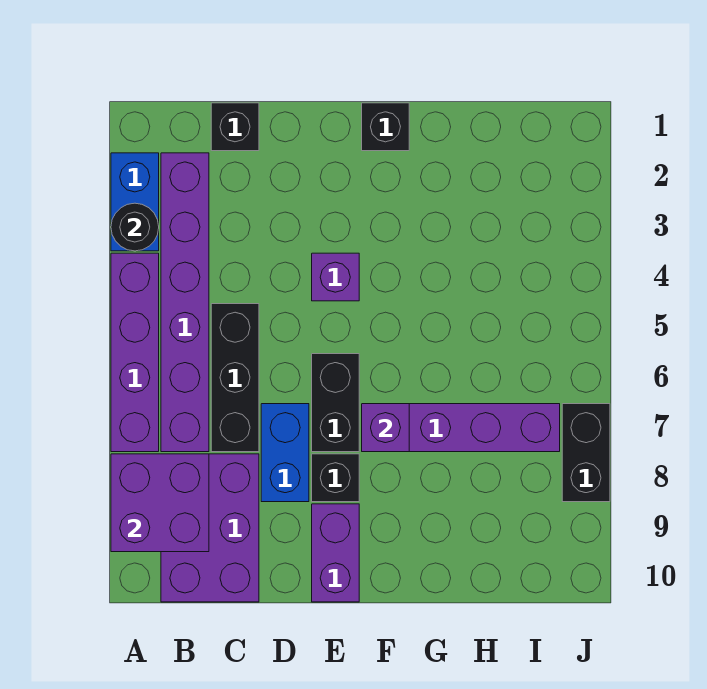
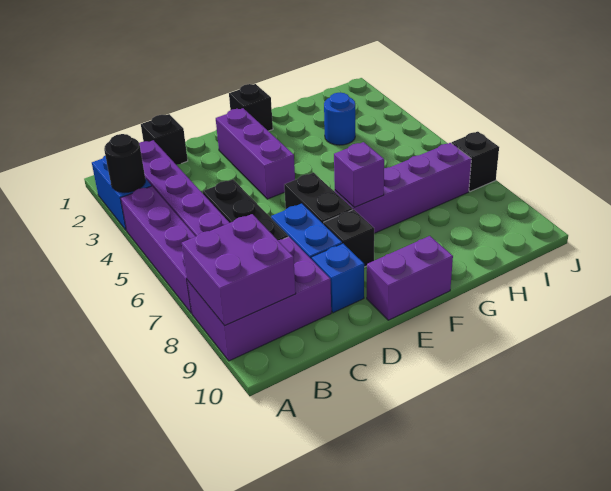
purple brick B8:C10 level 1 -> purple brick A8:C9 level 1
none -> blue brick D9 level 1
purple brick E4 level 1 -> purple brick E2:E4 level 1
purple brick E9:E10 level 1 -> purple brick E10:F10 level 1
none -> blue round brick H3 level 1
black brick J7:J8 level 1 -> black brick J7 level 1

